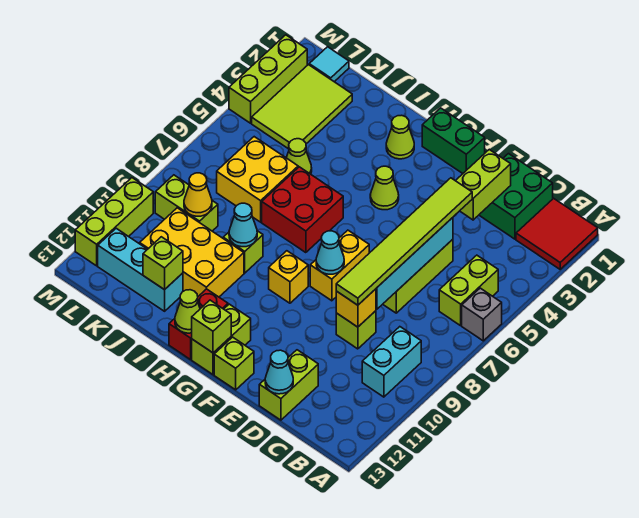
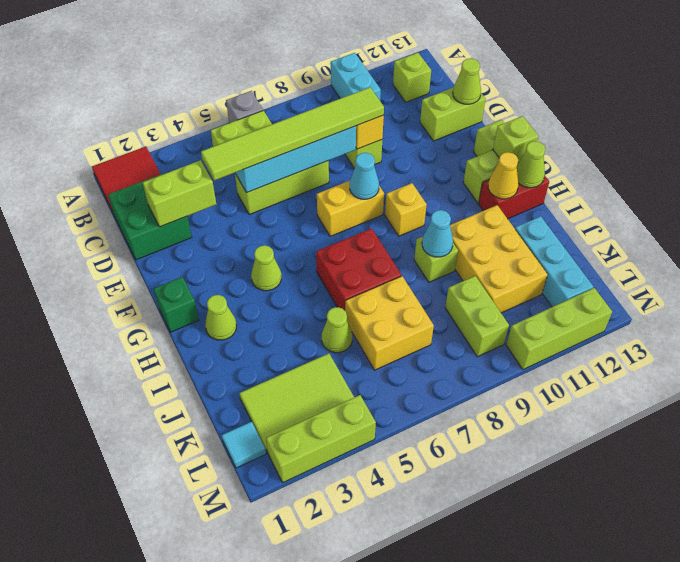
cyan brick B9:B10 level 1 -> cyan brick A10:B10 level 1
cyan cone D13 level 2 -> lime cone D13 level 2
green brick F1:G1 level 1 -> green brick G1 level 1
lime brick J12 level 2 -> lime brick B12 level 1
yellow cone K9 level 2 -> yellow cone H12 level 2

